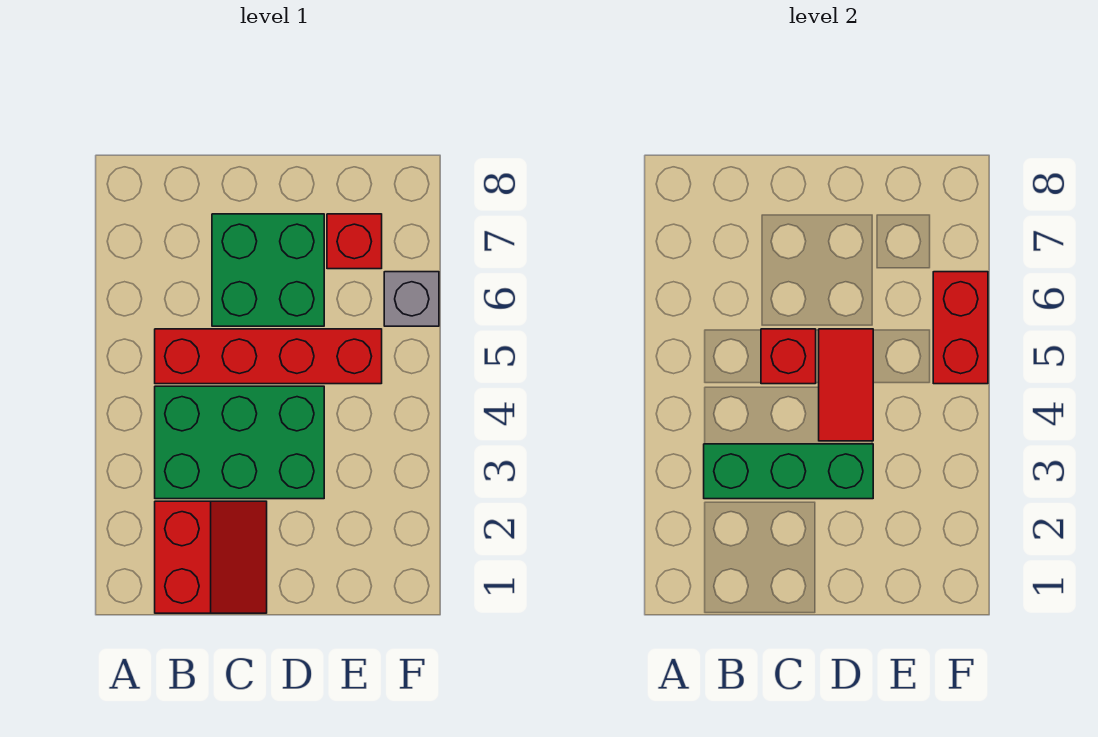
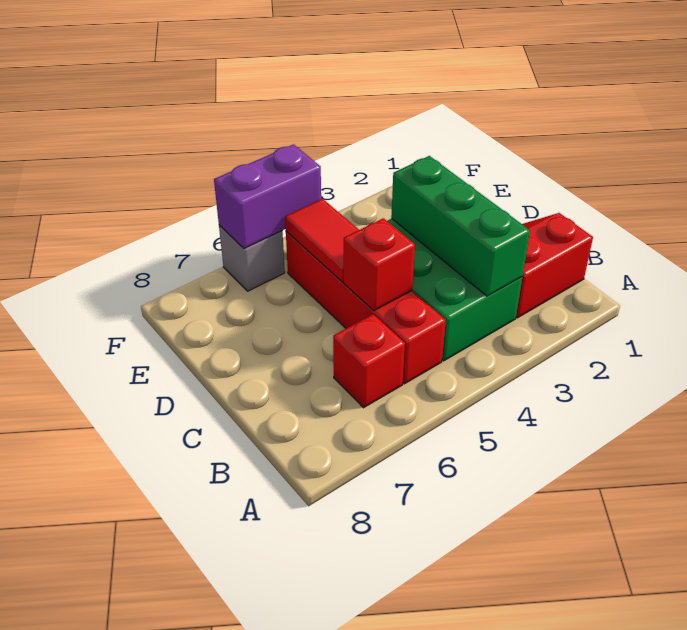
green brick C6:D7 level 1 -> none
red tile D4:D5 level 2 -> red tile D5:E5 level 2
red brick E7 level 1 -> red brick B6 level 1
red brick F5:F6 level 2 -> purple brick F5:F6 level 2

